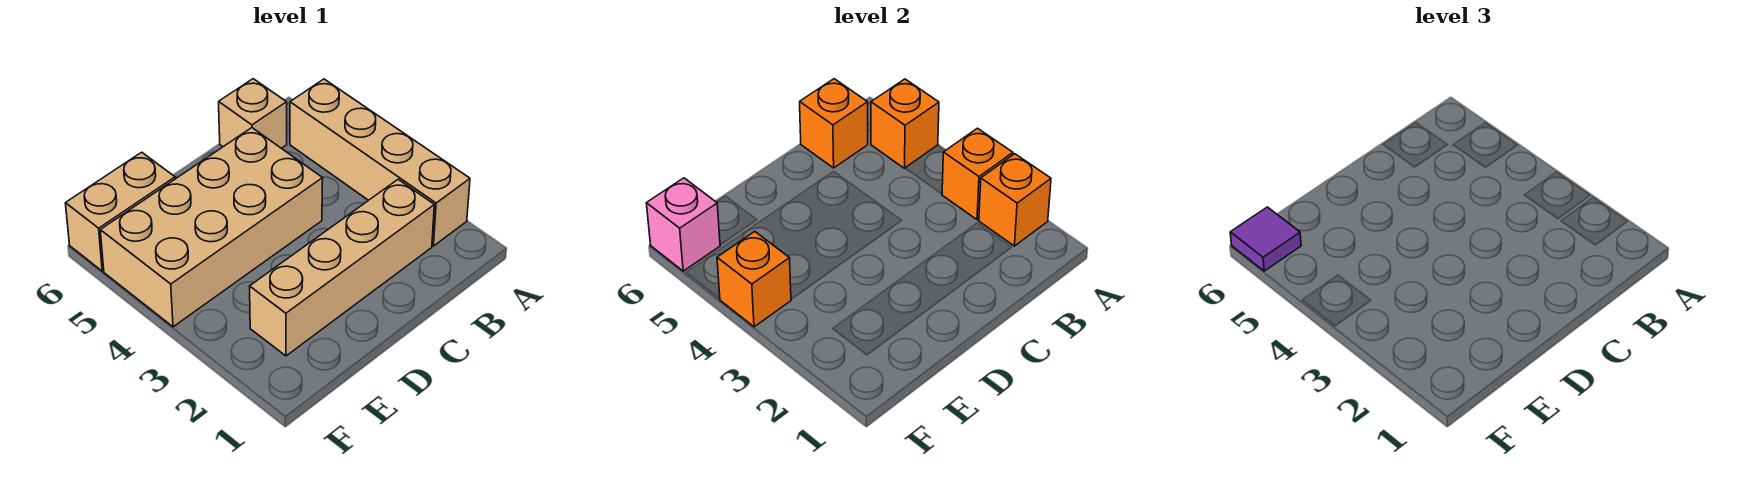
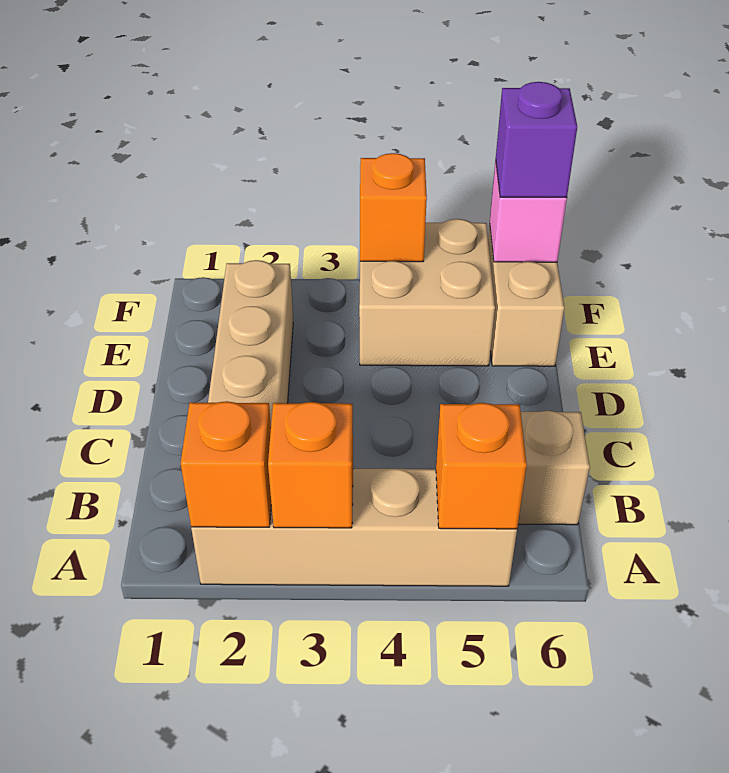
orange brick B6 level 2 -> none
tan brick C4:F5 level 1 -> tan brick E4:F5 level 1
purple tile F6 level 3 -> purple brick F6 level 3

